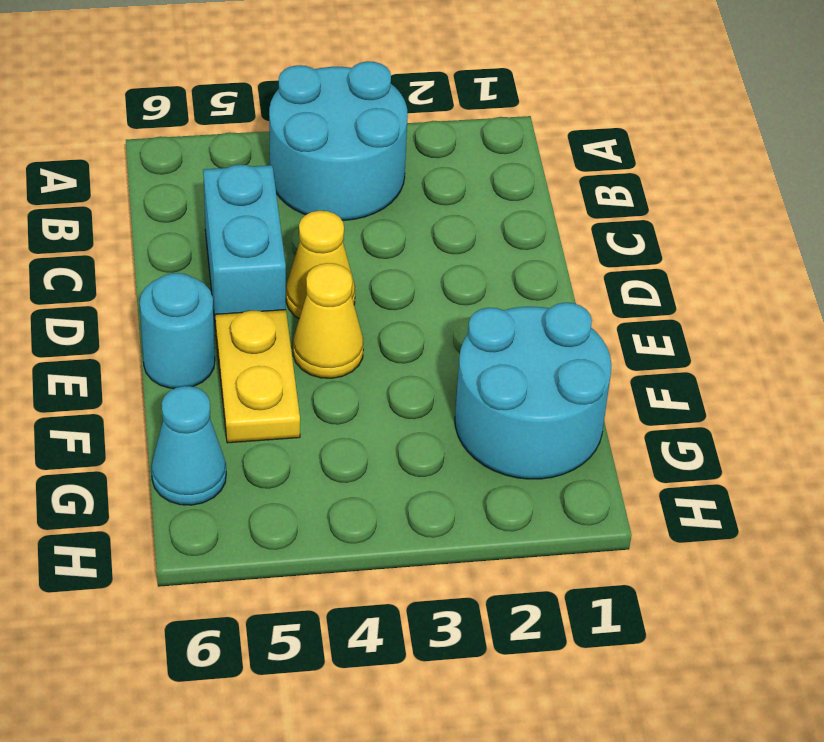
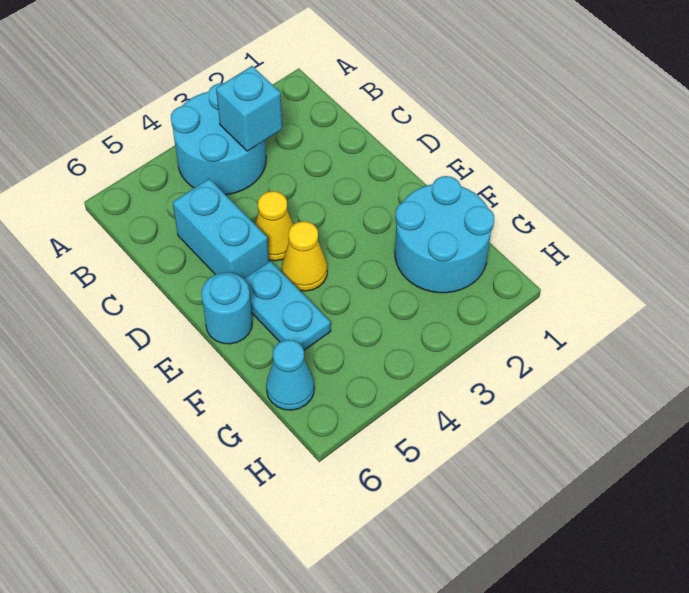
none -> cyan brick B3 level 2
yellow plate E5:F5 level 1 -> cyan plate E5:F5 level 1

